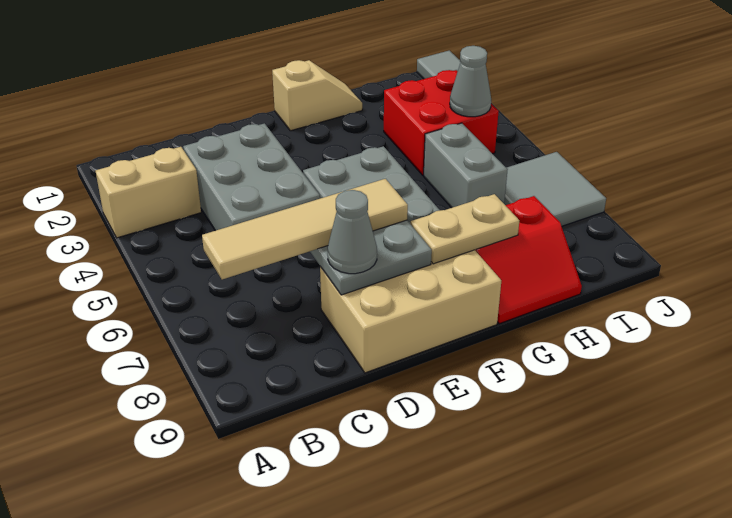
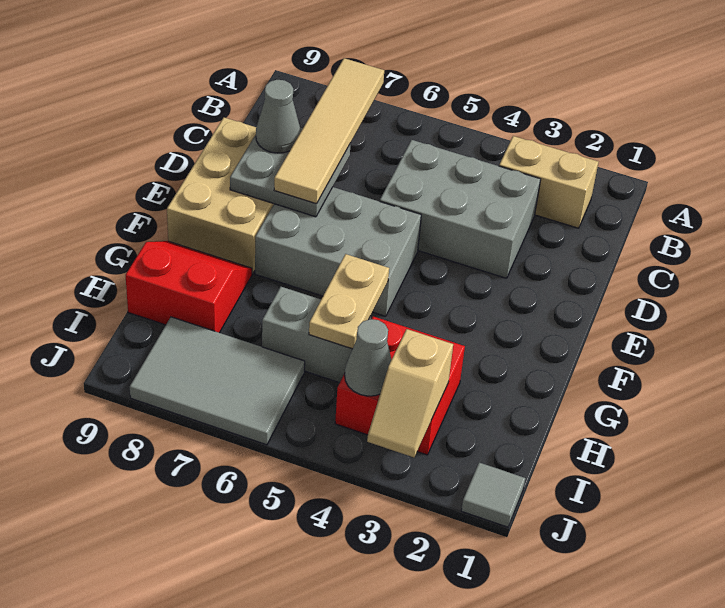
tan brick A3:B3 level 1 -> tan brick B2:B3 level 1
tan slope F1:G1 level 1 top F -> tan slope I3:J3 level 2 top I
tan plate F8:G8 level 2 -> tan plate G5:H5 level 2
red slope G8:H9 level 1 top 8 -> red slope G8:H9 level 1 top H
grey tile I6:J7 level 1 -> grey tile I6:J8 level 1

